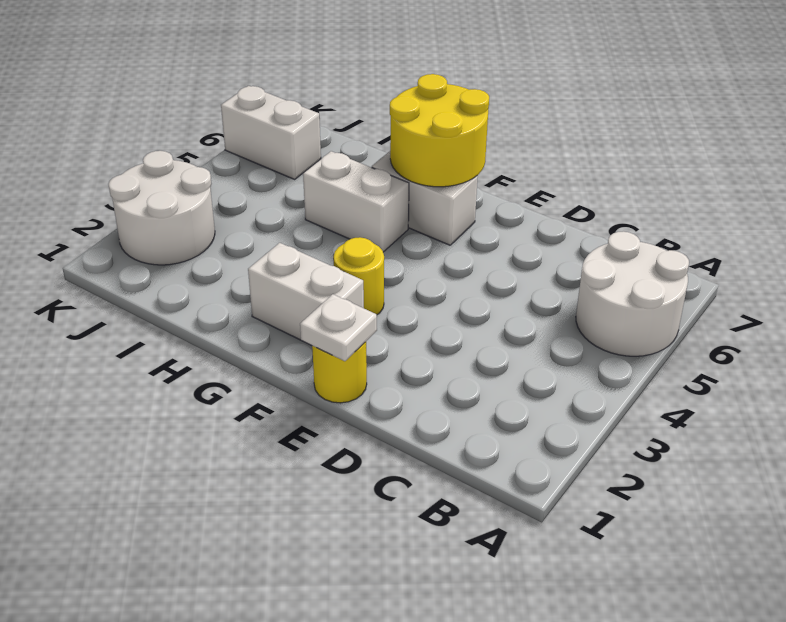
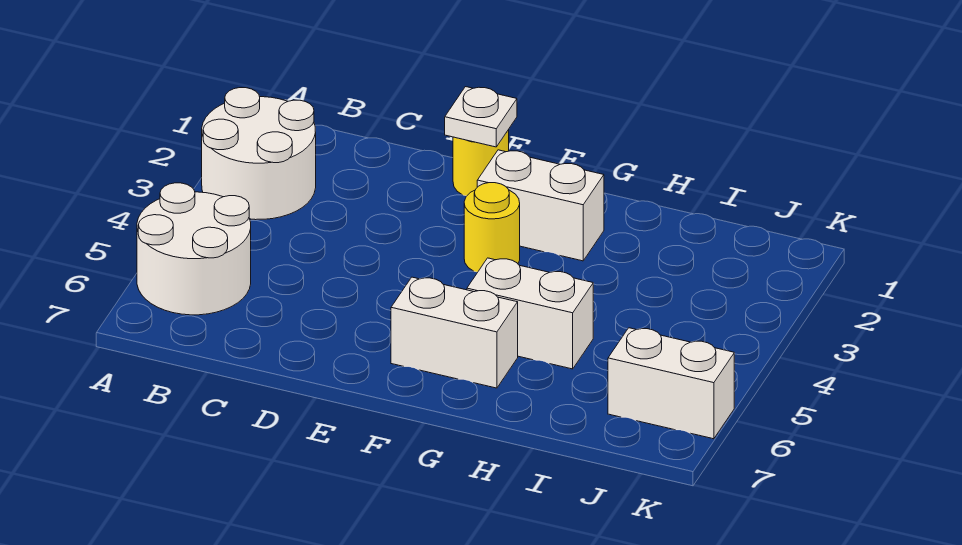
yellow round brick F6:G7 level 2 -> none
white round brick J2:K3 level 1 -> white round brick A2:B3 level 1

